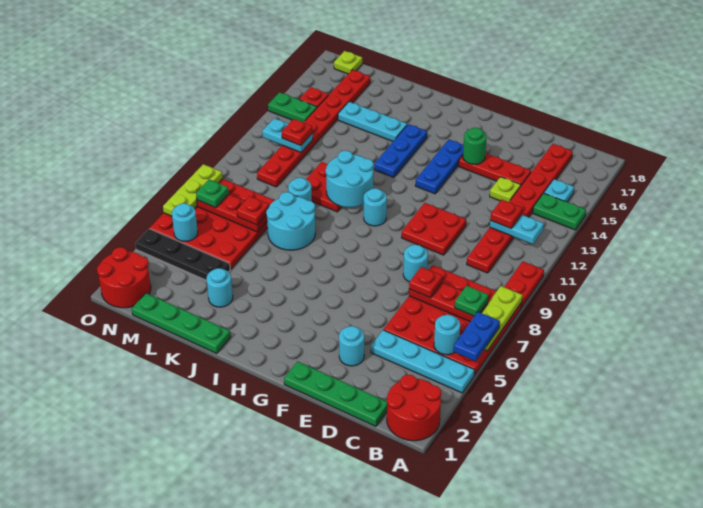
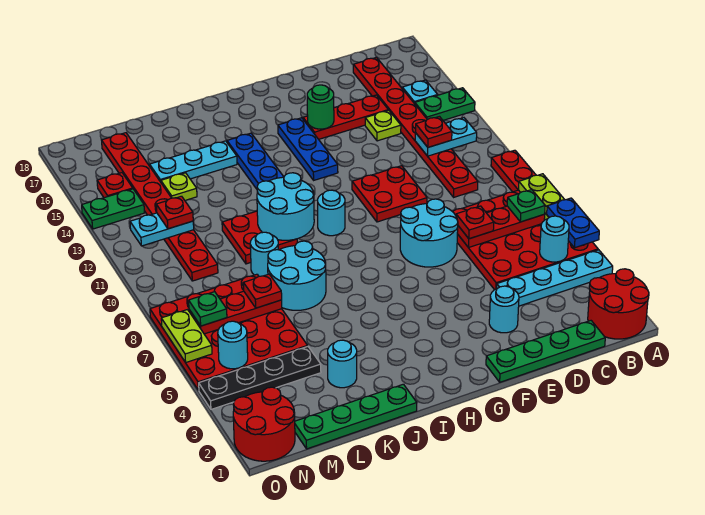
cyan round brick E8 level 1 -> cyan round brick E7:F8 level 1
lime plate N18 level 1 -> lime plate L14 level 1
lime plate O6:O8 level 2 -> lime plate O6:O7 level 2

